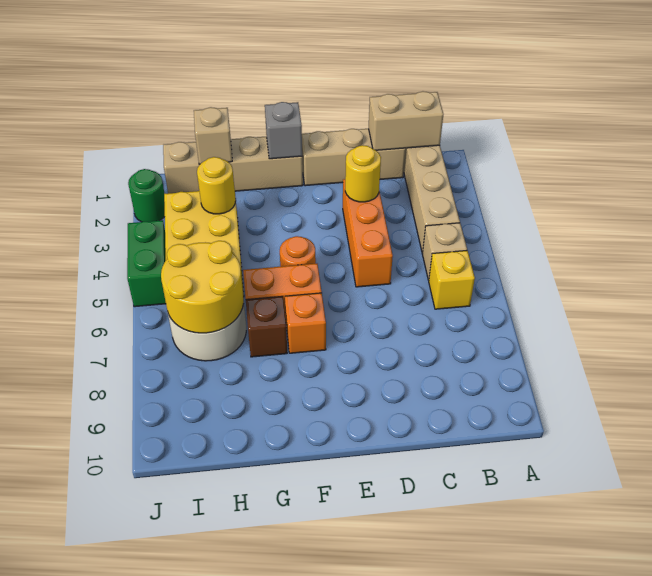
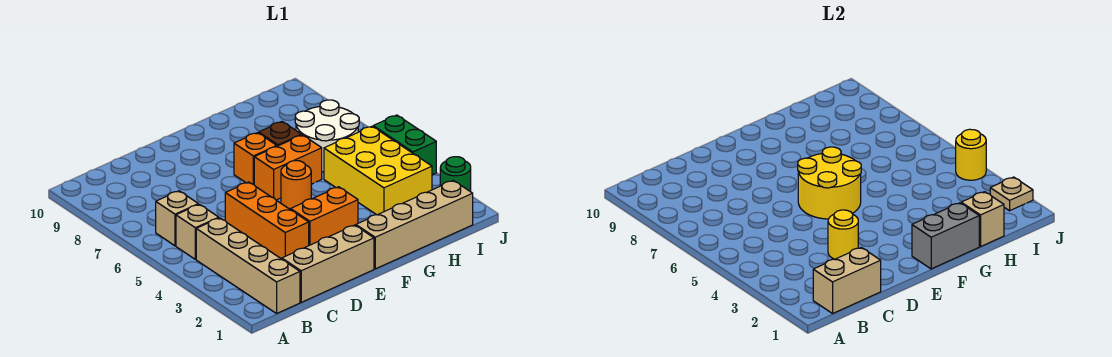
yellow brick B6 level 1 -> tan brick B6 level 1
none -> orange brick E3:F3 level 1
grey brick F1 level 2 -> grey brick F1:G1 level 2
yellow round brick H3 level 2 -> yellow round brick J4 level 2
yellow round brick H6:I7 level 2 -> yellow round brick E5:F6 level 2
none -> tan plate J2 level 2

